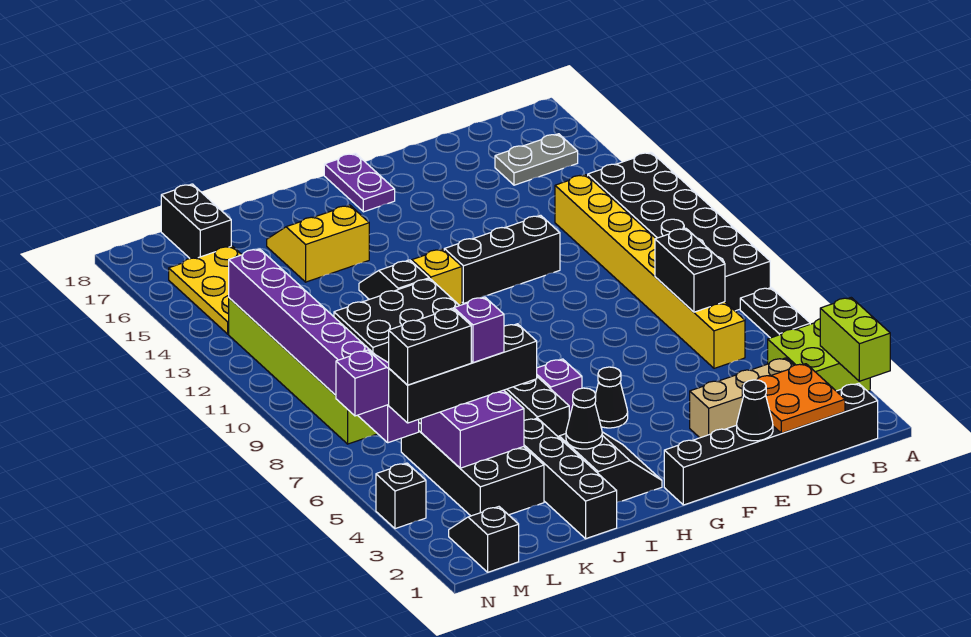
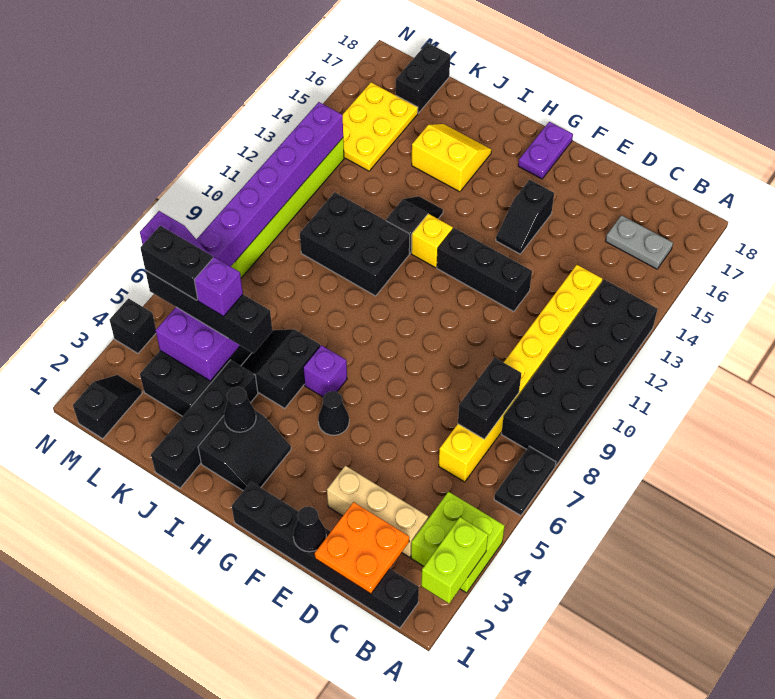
none -> black slope F14:F15 level 1 top 15

